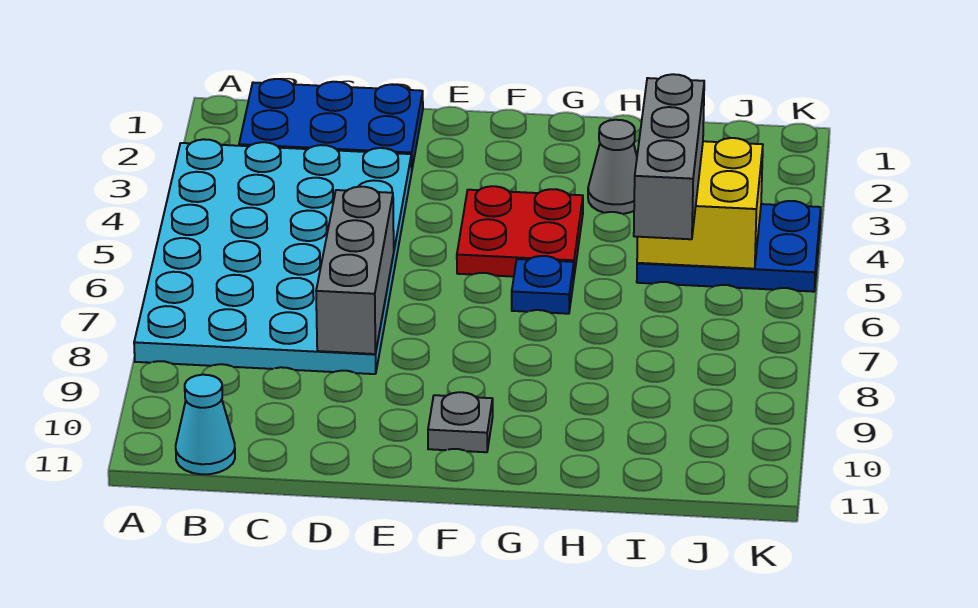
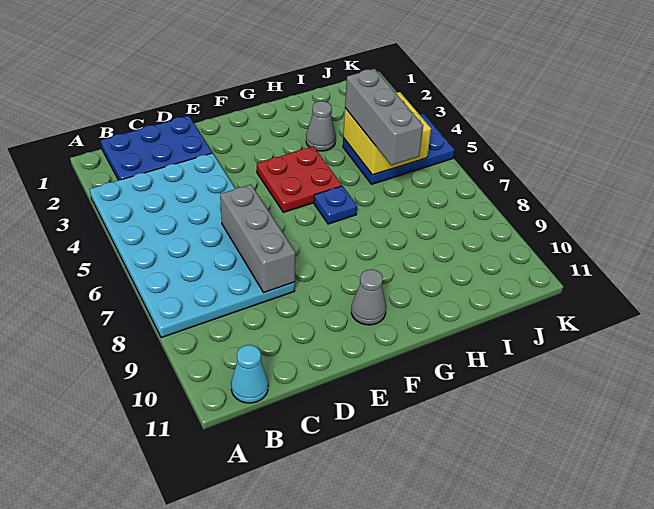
grey plate F10 level 1 -> grey cone F10 level 1

